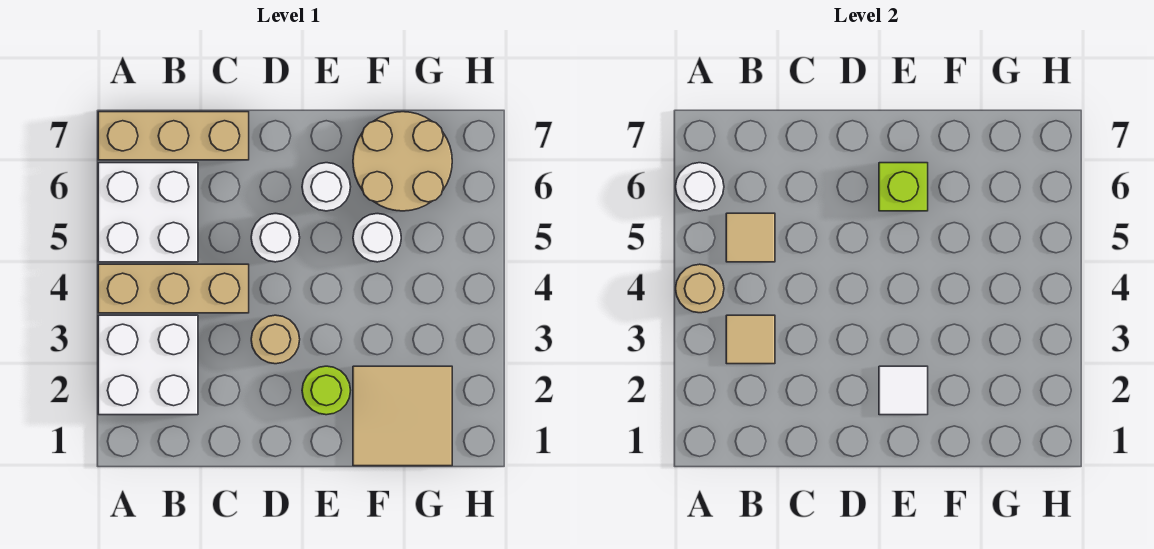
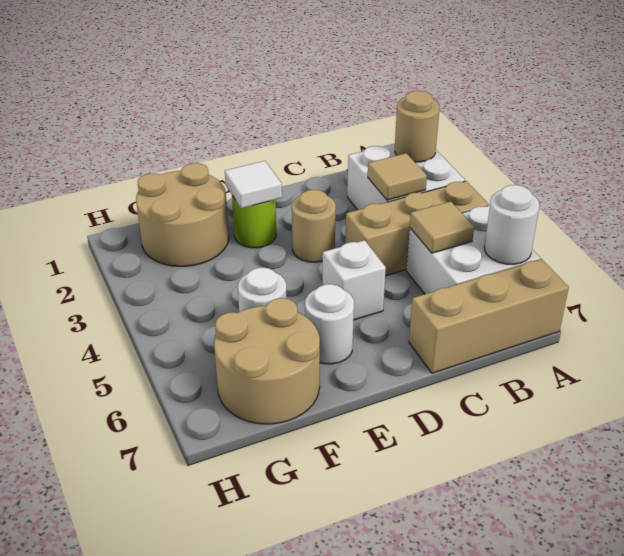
tan round brick A4 level 2 -> tan round brick A2 level 2
white round brick D5 level 1 -> white brick D5 level 1
lime brick E6 level 2 -> none
tan tile F1:G2 level 1 -> tan round brick F1:G2 level 1

